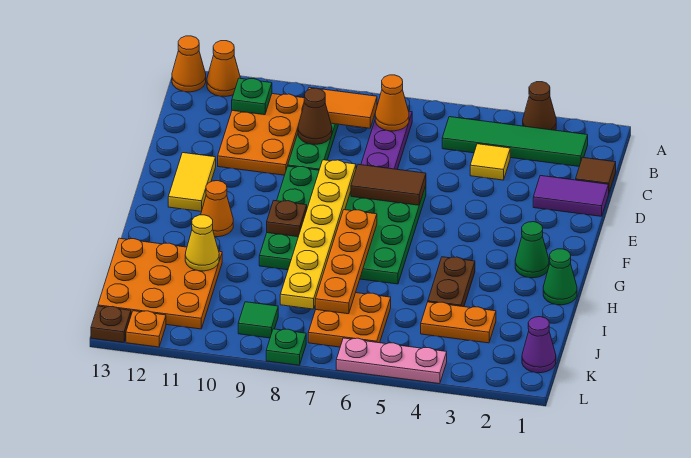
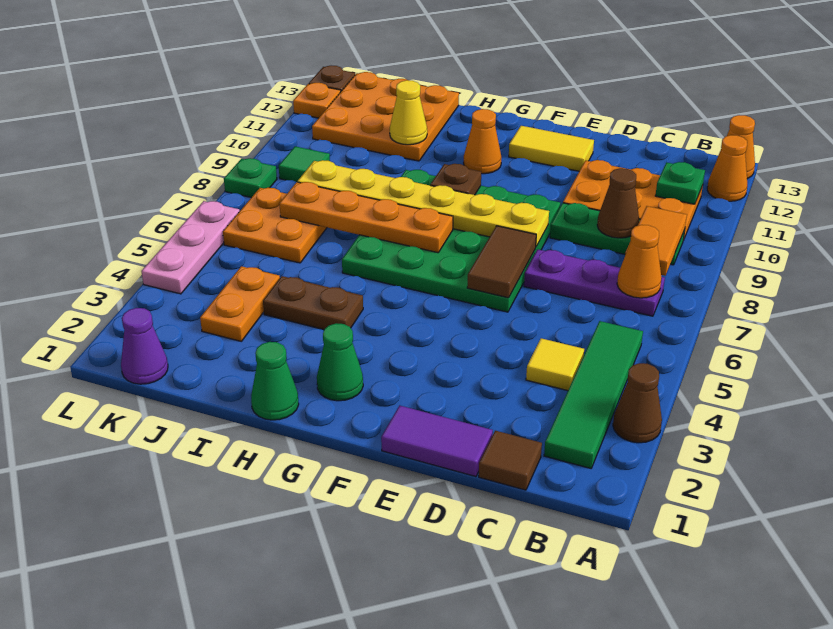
purple tile D1:D2 level 1 -> purple tile D1:E1 level 1

